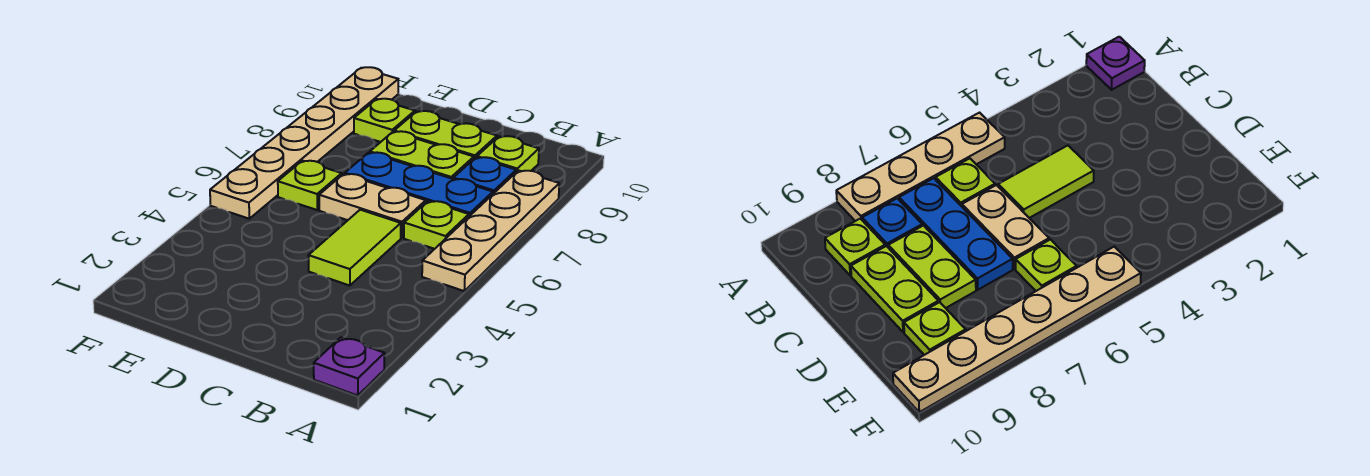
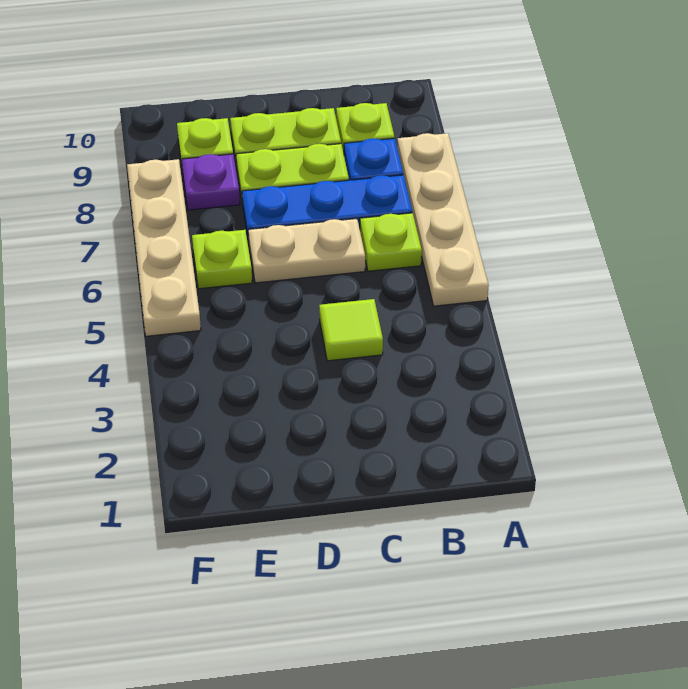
purple plate A1 level 1 -> purple plate E8 level 1
lime tile C4:C5 level 1 -> lime tile C4 level 1
tan plate F5:F10 level 1 -> tan plate F5:F8 level 1

